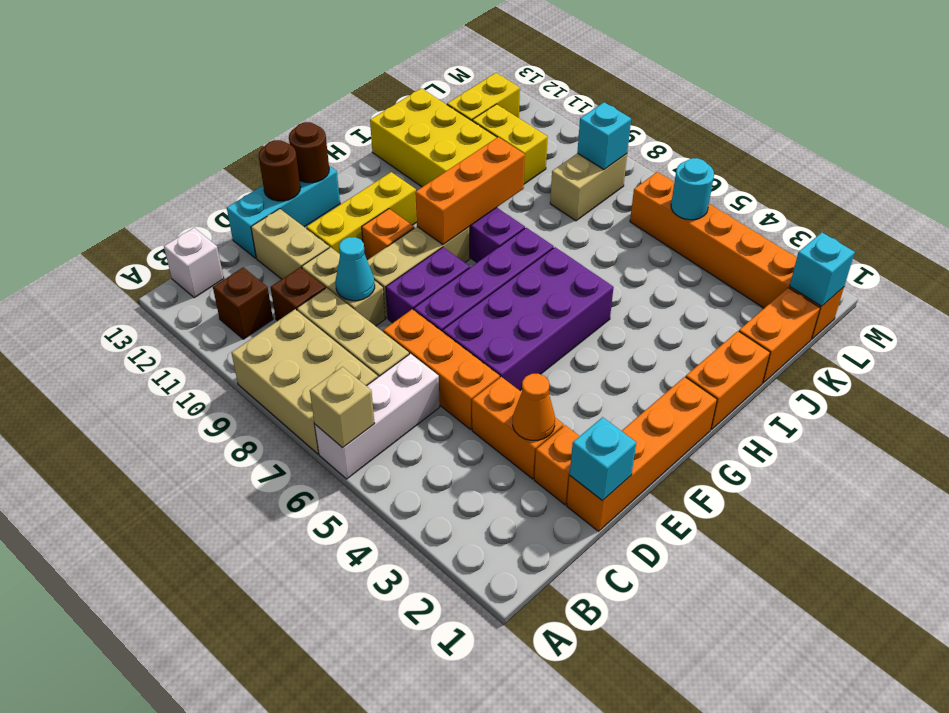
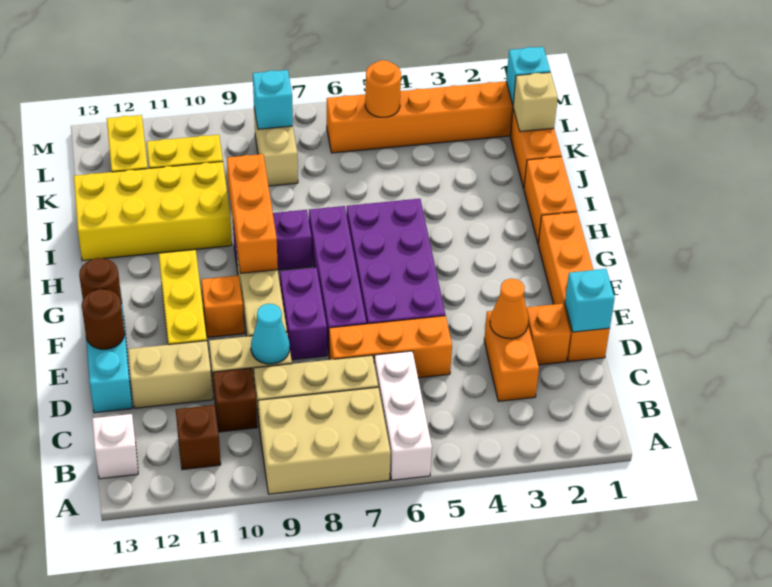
tan brick A6 level 2 -> tan brick K1 level 2
orange brick D3:D4 level 1 -> orange brick C3:D3 level 1
cyan round brick L5 level 2 -> orange round brick L5 level 2

